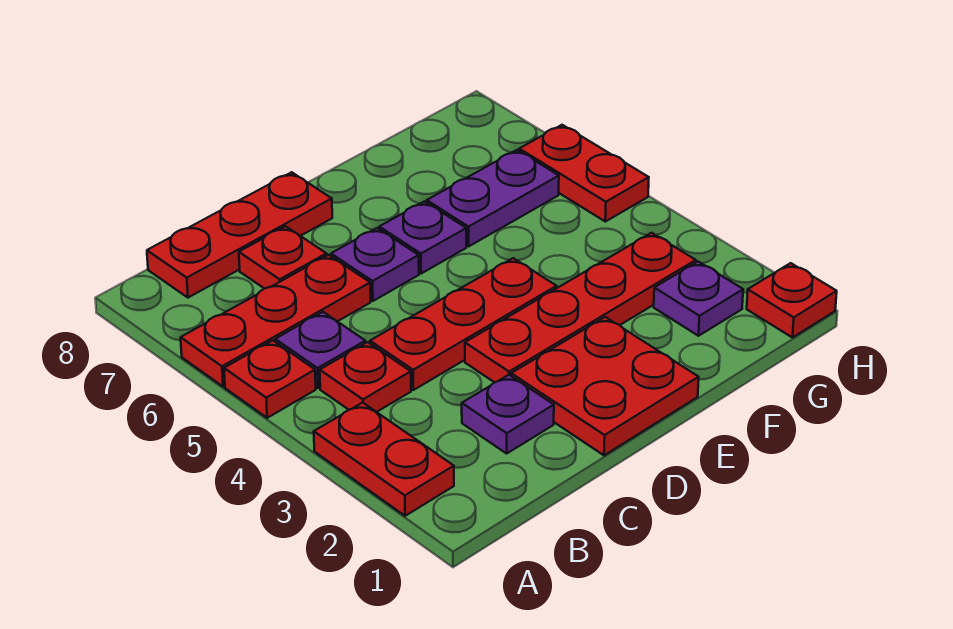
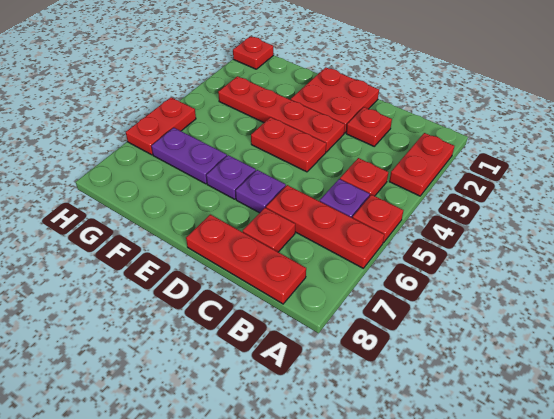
purple plate C2 level 1 -> red plate C2 level 1
red plate C4:E4 level 1 -> red plate D4:E4 level 1
purple plate G2 level 1 -> none

